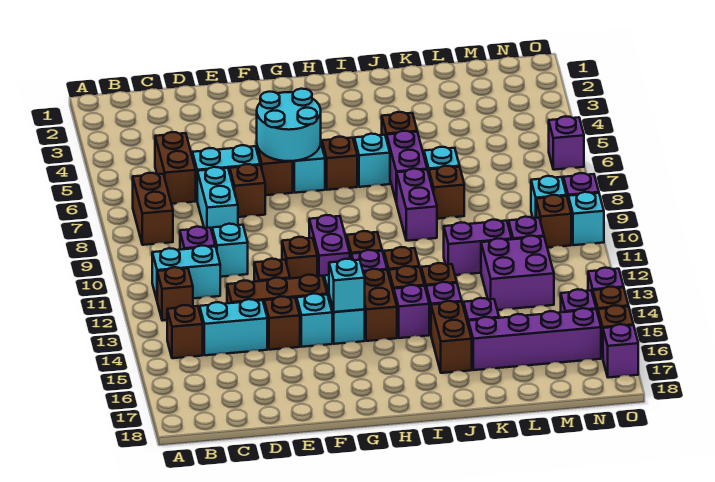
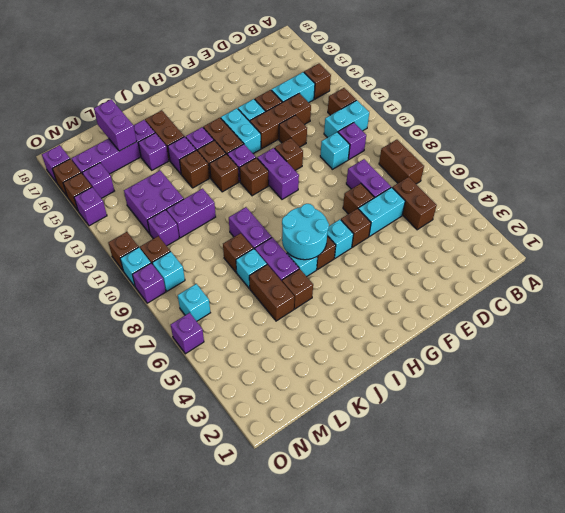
cyan brick D7:D8 level 1 -> purple brick D7:D8 level 1
cyan round brick F5:G6 level 2 -> cyan round brick H6:I7 level 2
cyan brick G14 level 2 -> cyan brick N7 level 1
none -> brown brick K5:K6 level 1
none -> purple brick L16:L17 level 2
none -> brown brick O11 level 1

